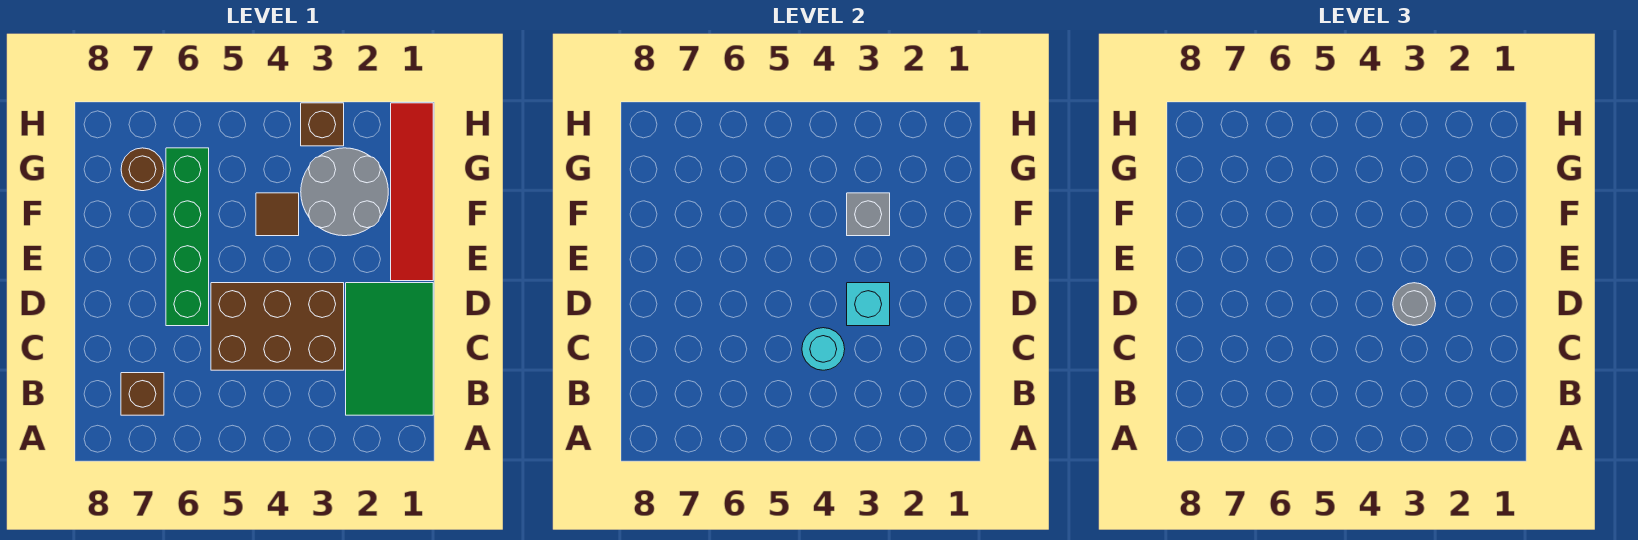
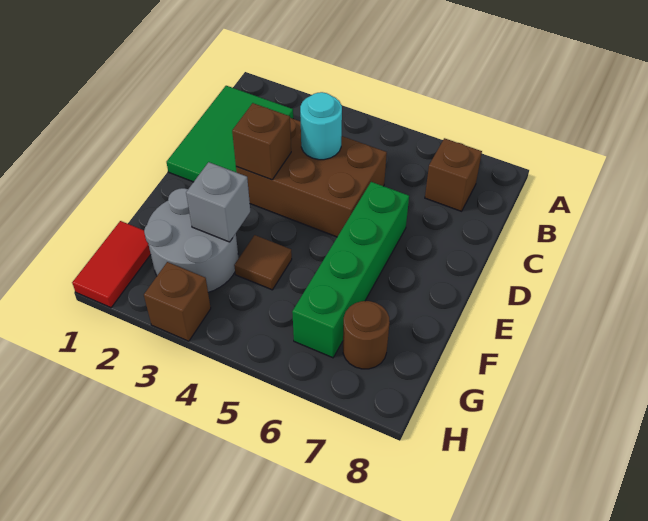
cyan brick D3 level 2 -> brown brick D3 level 2
grey round brick D3 level 3 -> none
red tile E1:H1 level 1 -> red tile G1:H1 level 1

